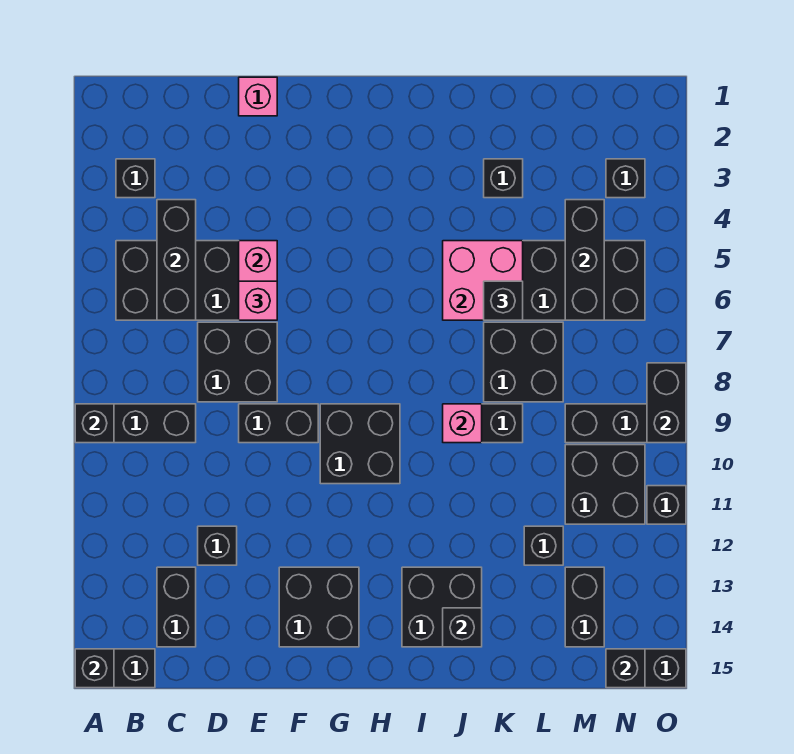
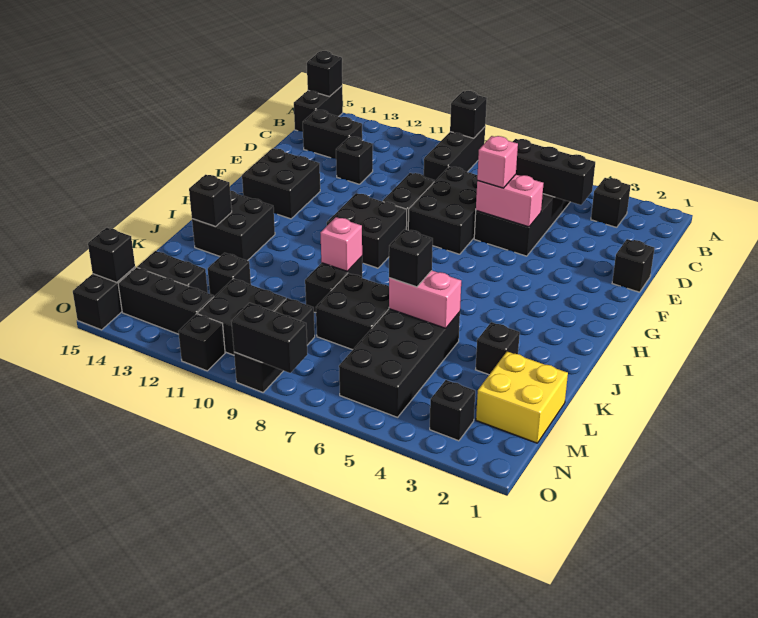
black brick D7:E8 level 1 -> black brick D7:F8 level 1
pink brick E1 level 1 -> black brick E1 level 1
pink brick J5:K6 level 2 -> pink brick K5:K6 level 2
none -> yellow brick L1:M2 level 1
black brick M4:M6 level 2 -> black brick N12:N14 level 1

